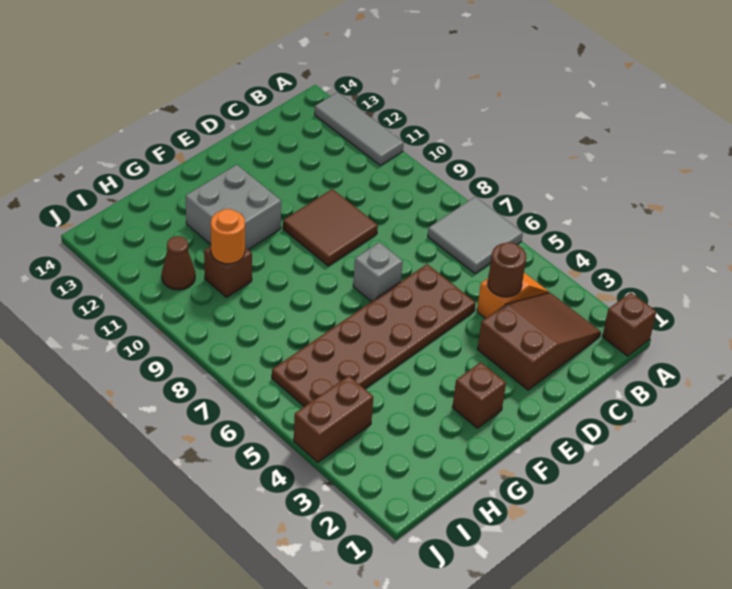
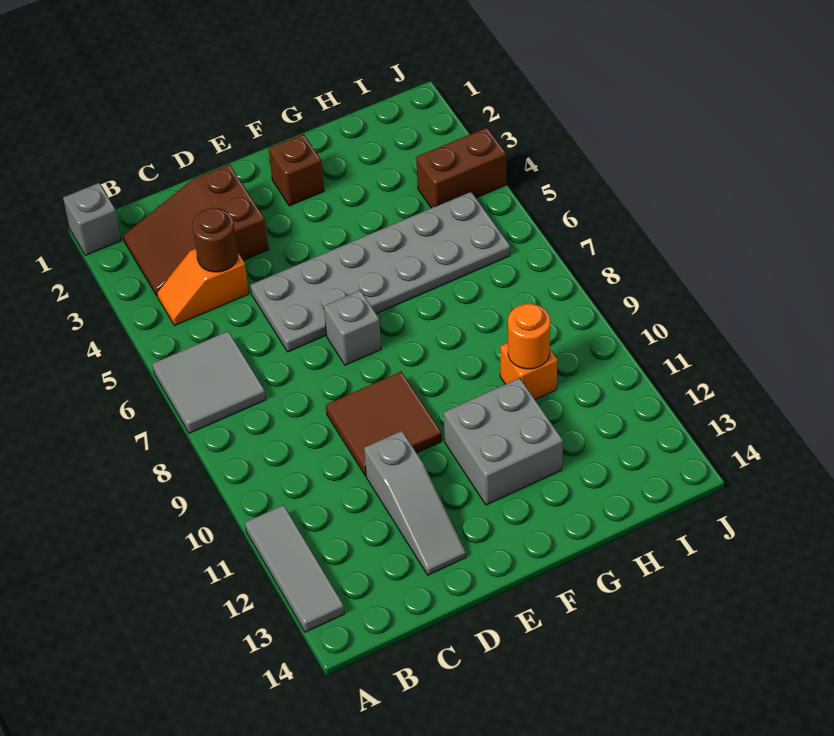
brown brick A1 level 1 -> grey brick A1 level 1
brown plate D5:I6 level 1 -> grey plate D5:I6 level 1
none -> grey slope D11:D13 level 1 top 11
brown brick H10 level 1 -> orange brick H10 level 1
brown cone I11 level 1 -> none

